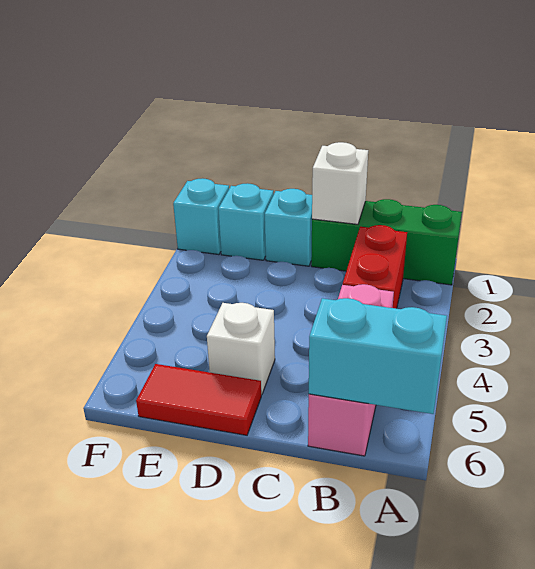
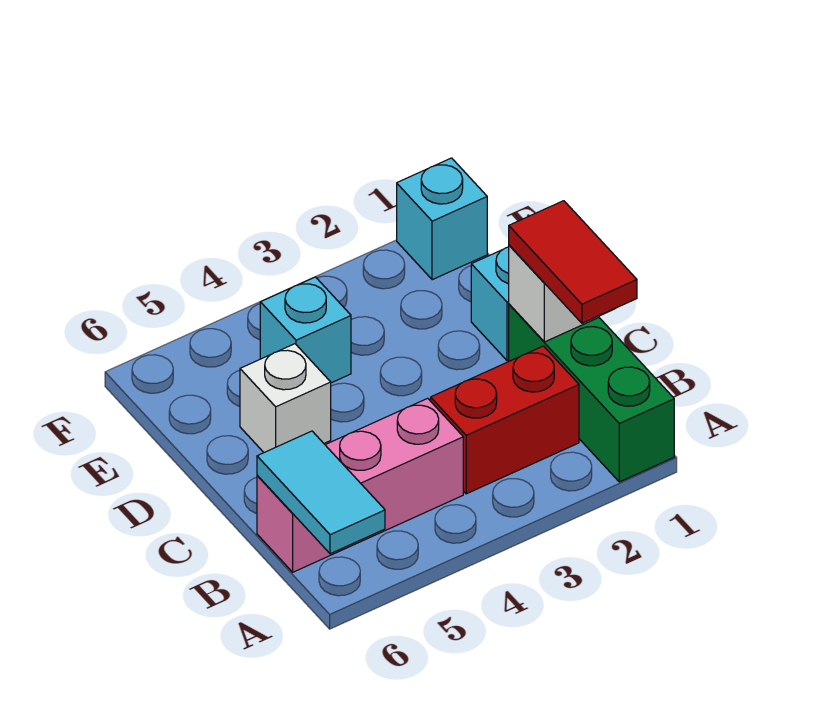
cyan brick A6:B6 level 2 -> cyan tile A6:B6 level 2
red tile D6:E6 level 1 -> red tile B1:C1 level 3
cyan brick E1 level 1 -> cyan brick E4 level 1

